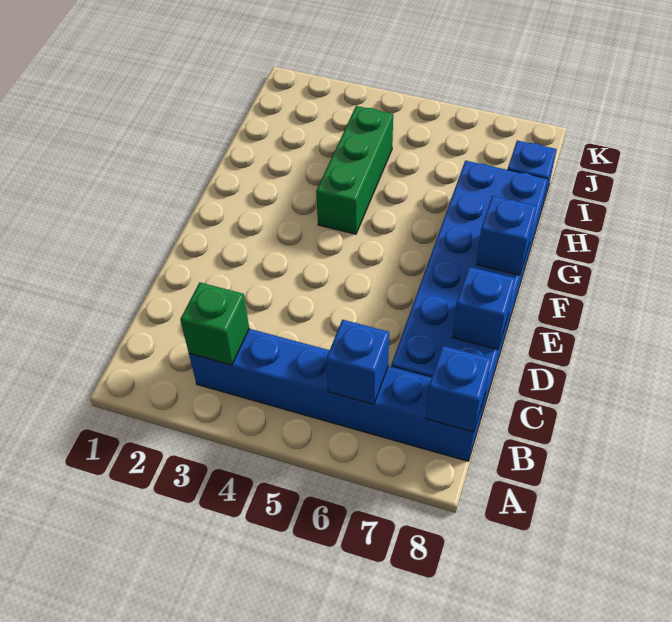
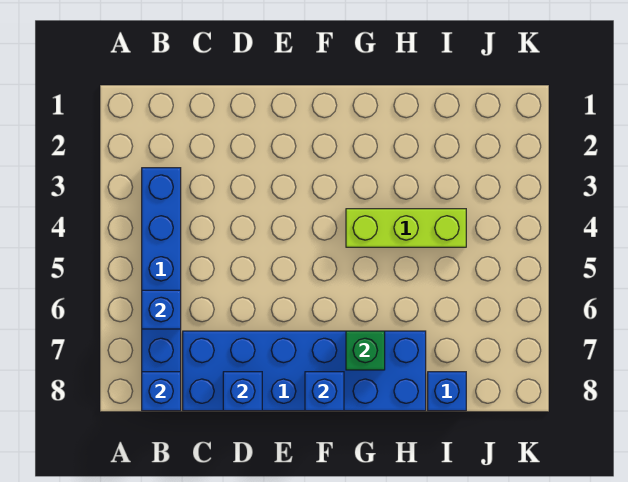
green brick B3 level 2 -> green brick G7 level 2
green brick G4:I4 level 1 -> lime brick G4:I4 level 1

